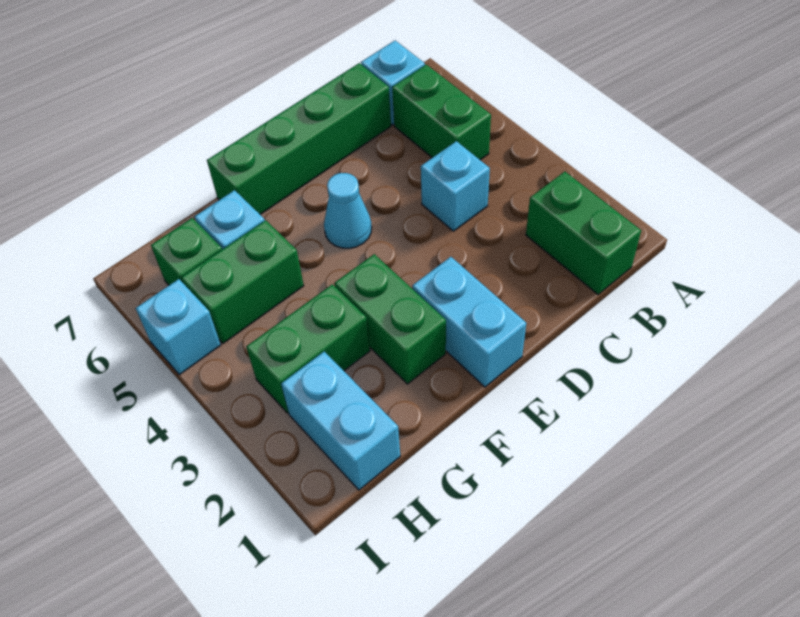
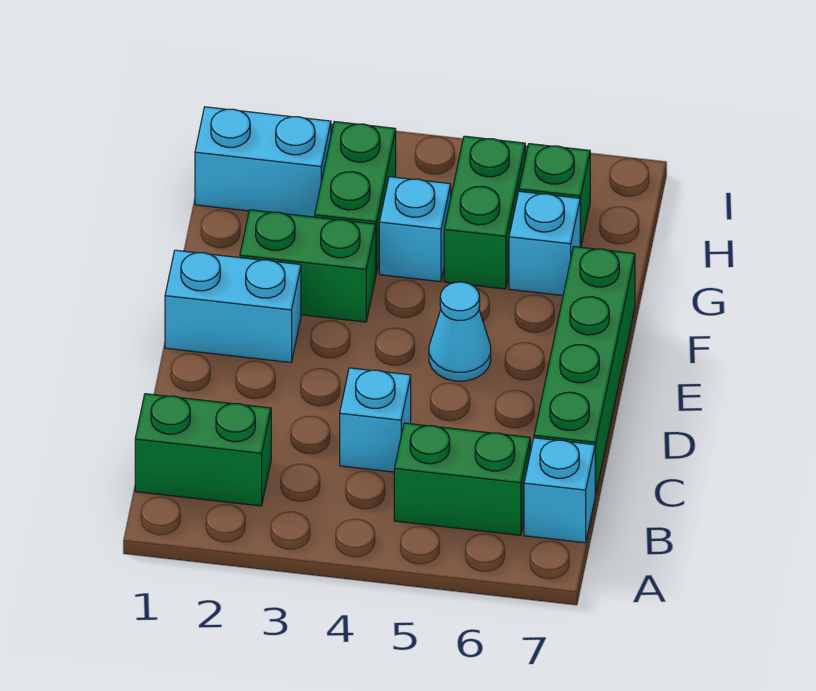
cyan brick I5 level 1 -> cyan brick G4 level 1

